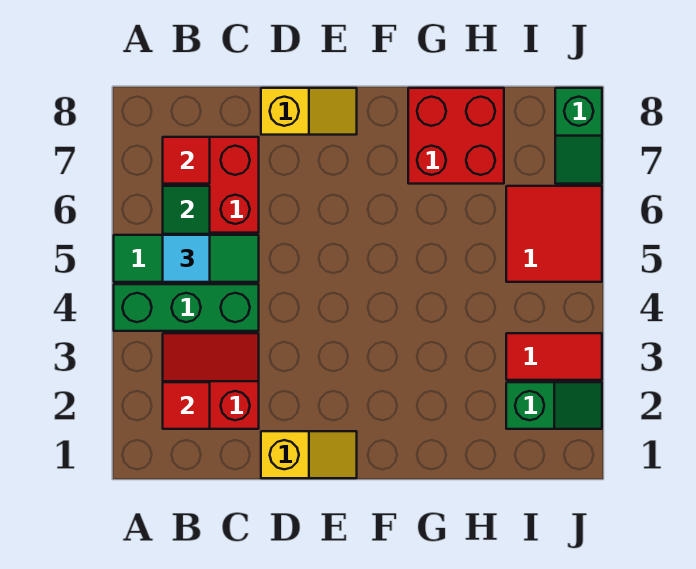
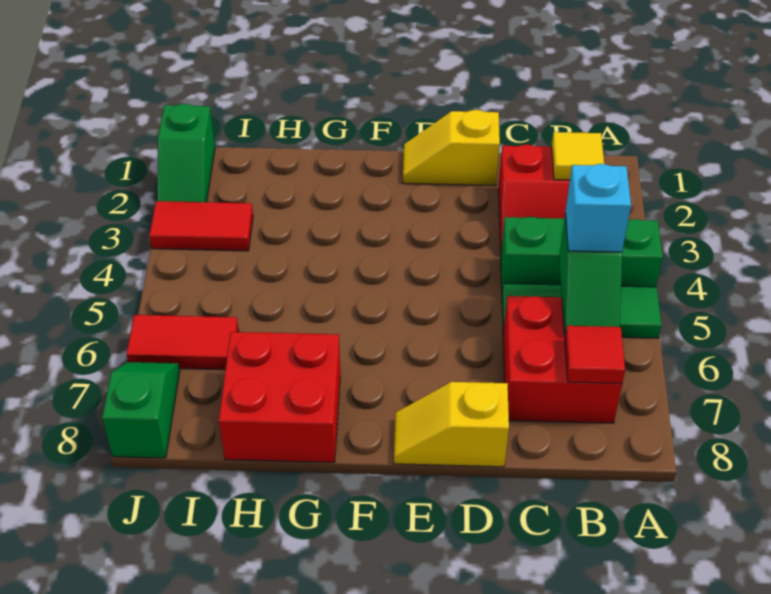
red tile B2 level 2 -> yellow tile B2 level 2
cyan tile B5 level 3 -> cyan brick B5 level 3
green slope I2:J2 level 1 top I -> green slope J1:J2 level 1 top 1
red tile I5:J6 level 1 -> red tile I6:J6 level 1

